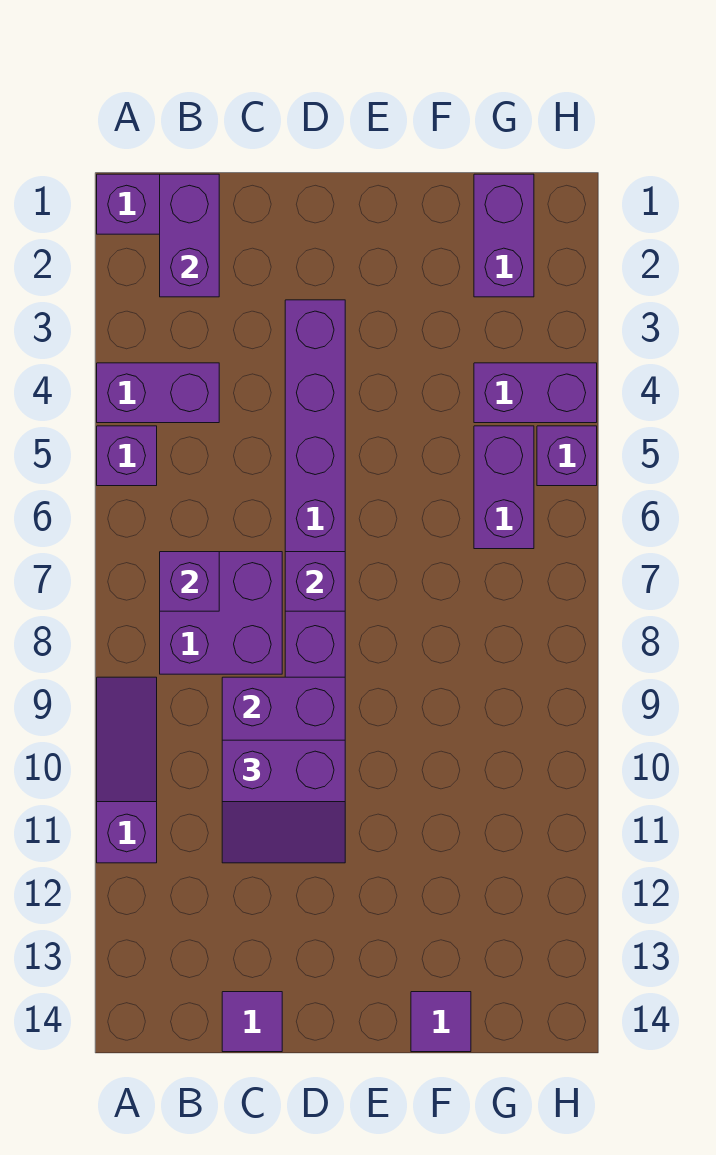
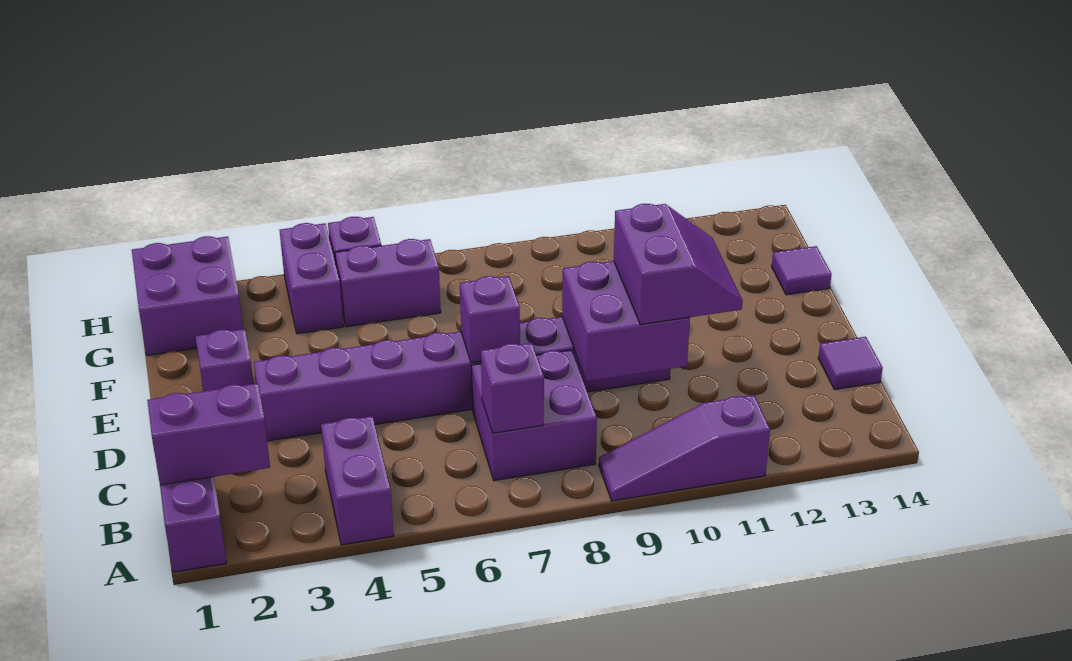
purple brick A5 level 1 -> purple brick E2 level 1
purple brick G1:G2 level 1 -> purple brick G1:H2 level 1

